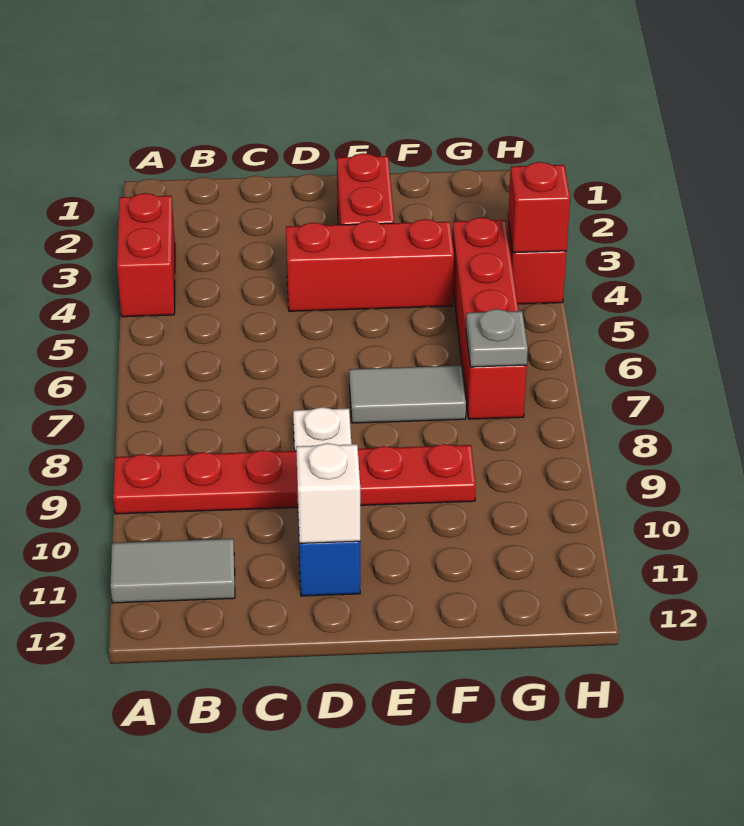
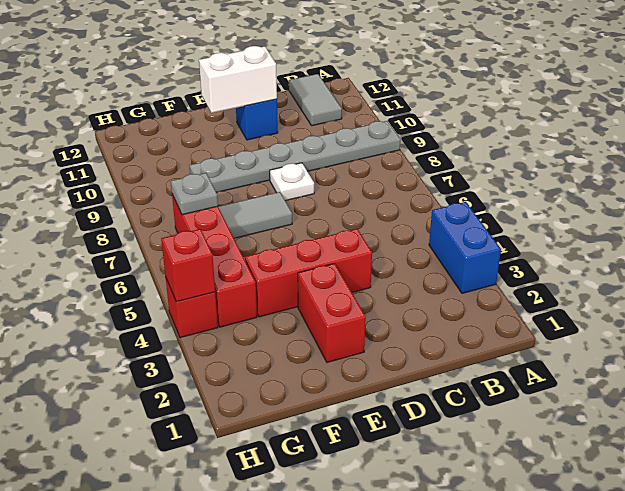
red brick A3:A4 level 1 -> blue brick A3:A4 level 1
red plate A9:F9 level 1 -> grey plate A9:F9 level 1
grey tile A11:B11 level 1 -> grey tile B11:B12 level 1
white brick D11 level 2 -> white brick D11:E11 level 2

